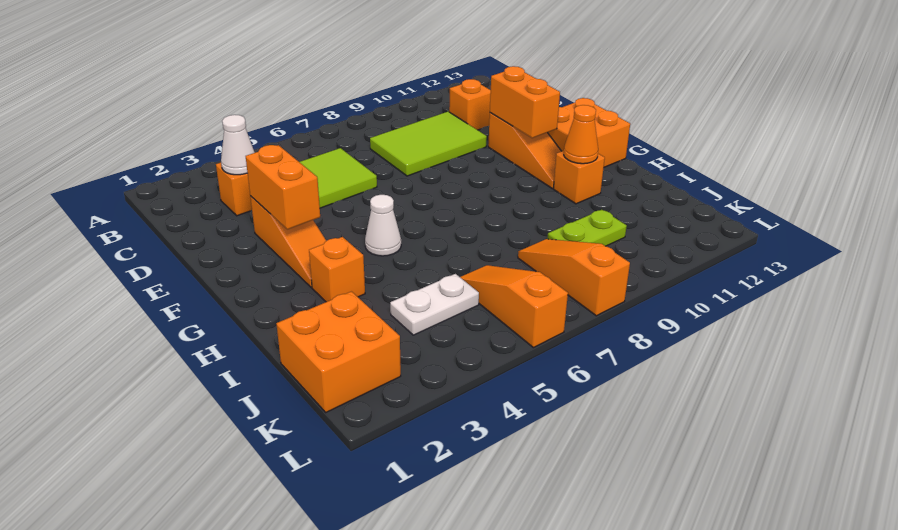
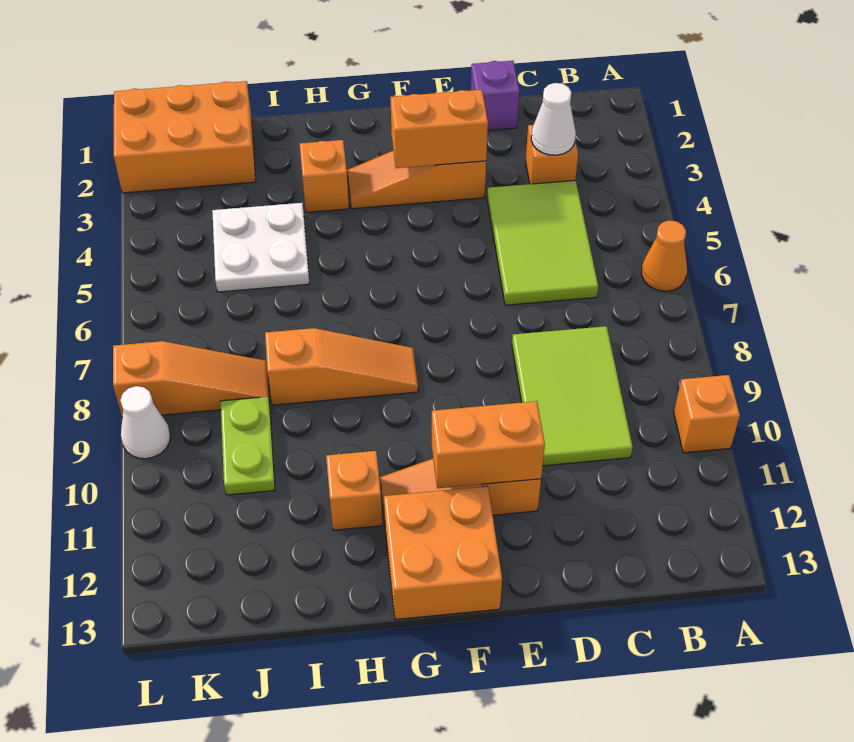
orange brick C11 level 1 -> orange brick A10 level 1
none -> purple brick D1 level 1
white cone G5 level 1 -> white cone L9 level 1
orange cone H11 level 2 -> orange cone A6 level 1
orange brick J1:K2 level 1 -> orange brick J1:L2 level 1
white plate J4:J5 level 1 -> white plate I4:J5 level 1
orange slope J6:L6 level 1 top L -> orange slope G8:I8 level 1 top I

